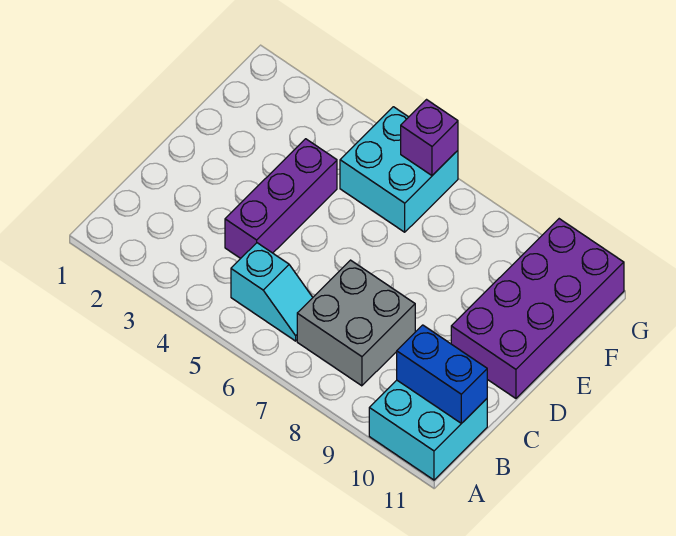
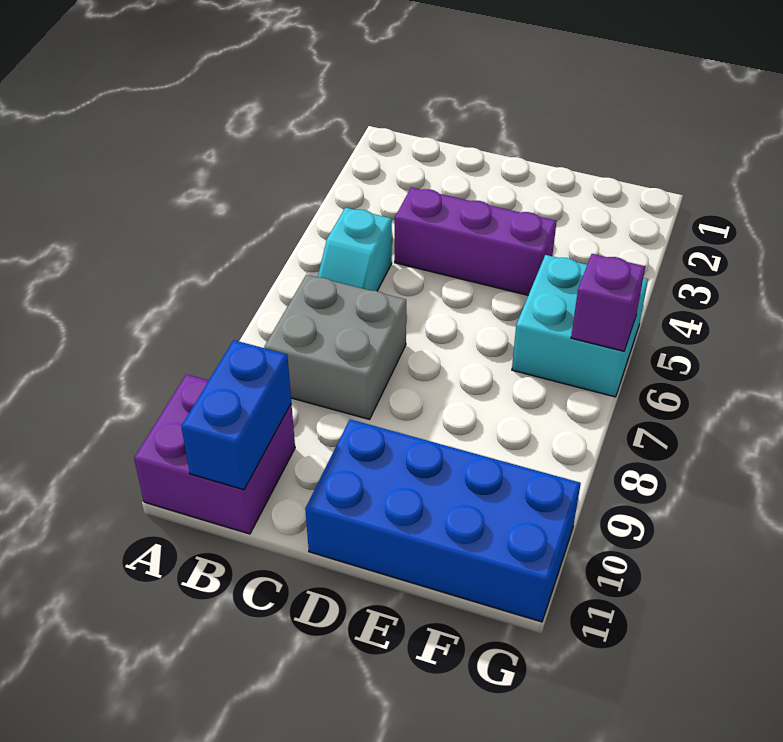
cyan brick A10:B11 level 1 -> purple brick A10:B11 level 1
purple brick D10:G11 level 1 -> blue brick D10:G11 level 1

